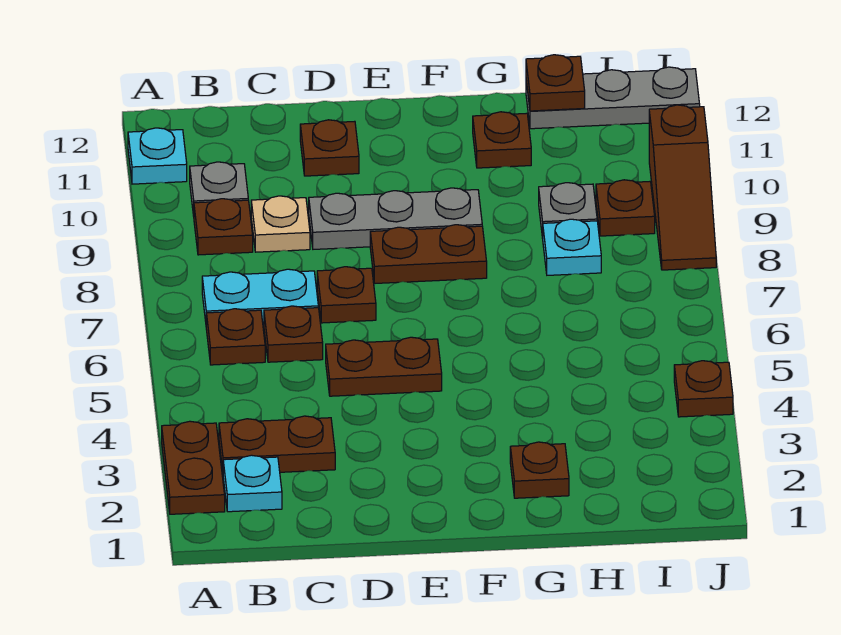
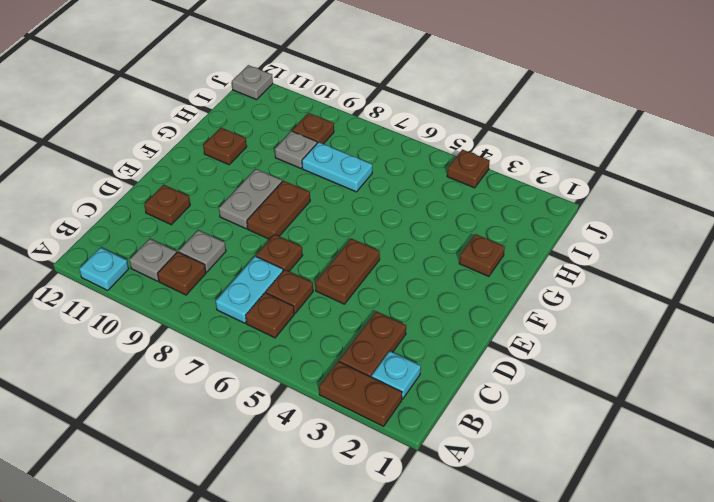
tan plate C9 level 1 -> grey plate C9 level 1
grey plate D9:F9 level 1 -> grey plate E9:F9 level 1
cyan plate H8 level 1 -> cyan plate H7:H8 level 1
grey plate H12:J12 level 1 -> grey plate J12 level 1
brown plate H12 level 2 -> none
brown slope J8:J10 level 1 top 10 -> none

